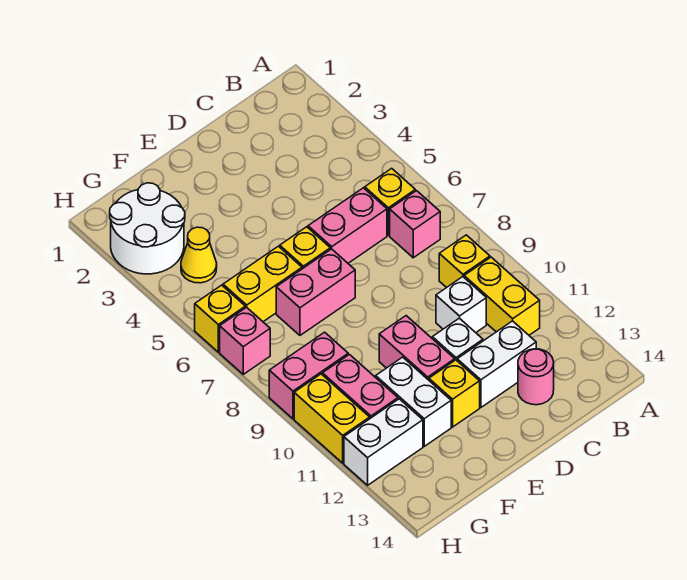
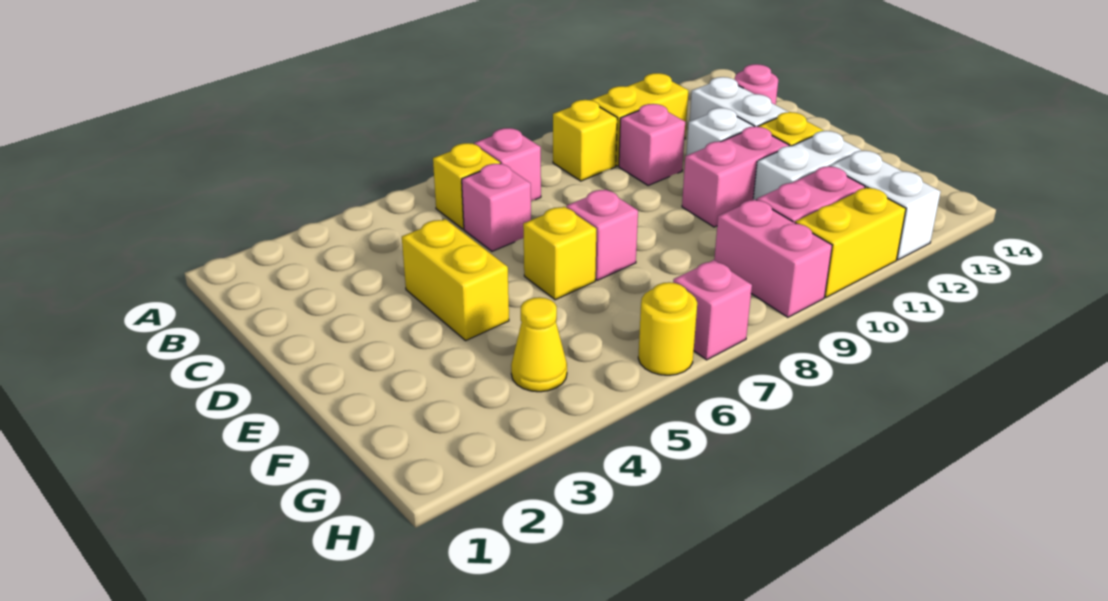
pink brick C6:D6 level 1 -> pink brick C6 level 1
white brick C10 level 1 -> pink brick C10 level 1
pink brick E7:F7 level 1 -> pink brick E7 level 1
yellow brick F6:G6 level 1 -> yellow brick D4:E4 level 1
white round brick G2:H3 level 1 -> none
yellow brick H6 level 1 -> yellow round brick H6 level 1

